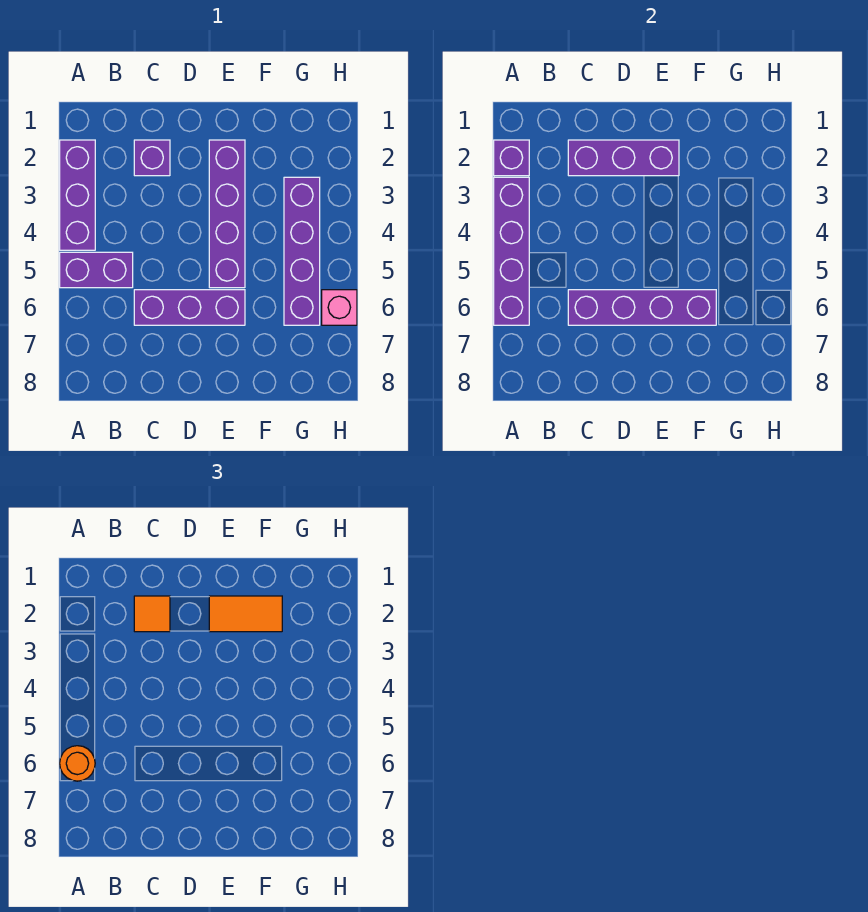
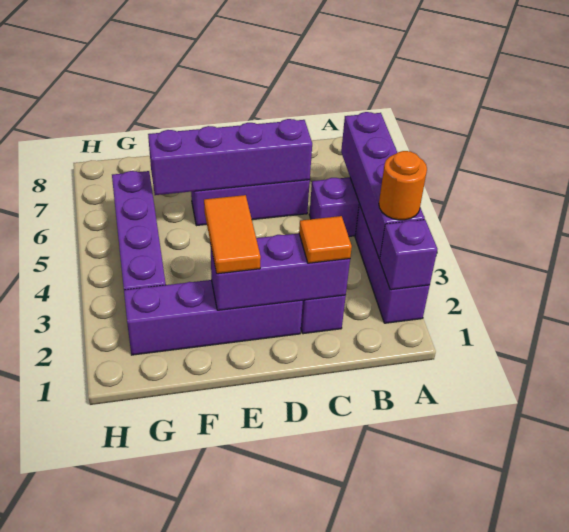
orange round brick A6 level 3 -> orange round brick A3 level 3
purple brick E2:E5 level 1 -> purple brick D2:G2 level 1
orange tile E2:F2 level 3 -> orange tile E2:E3 level 3
pink brick H6 level 1 -> none

